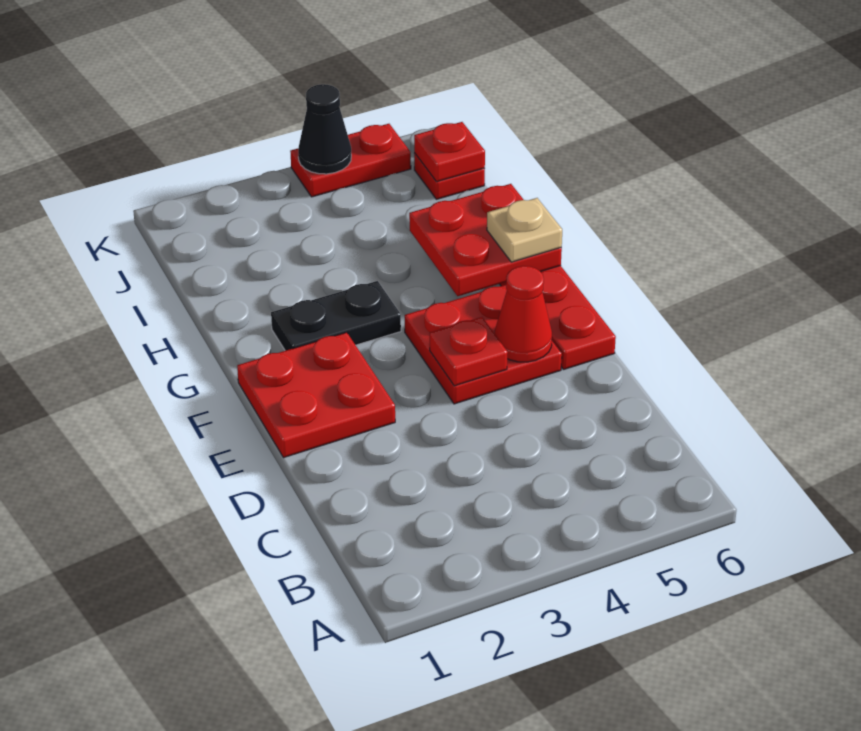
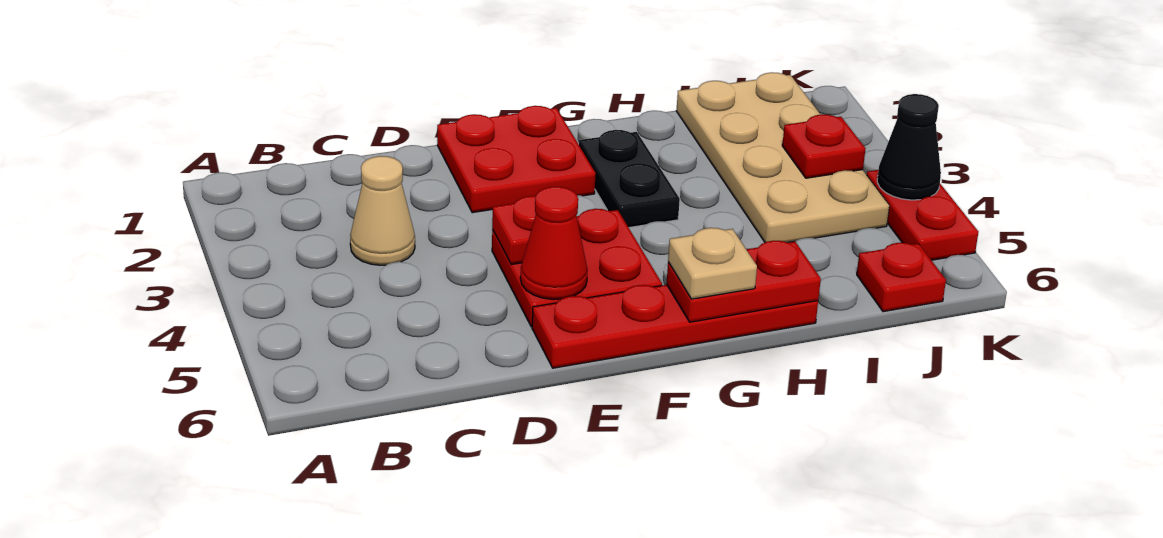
none -> tan cone C3 level 1
red plate G5:H6 level 2 -> red plate G6:H6 level 2
none -> tan plate I1:J4 level 1
red plate J6 level 2 -> red plate J3 level 2

